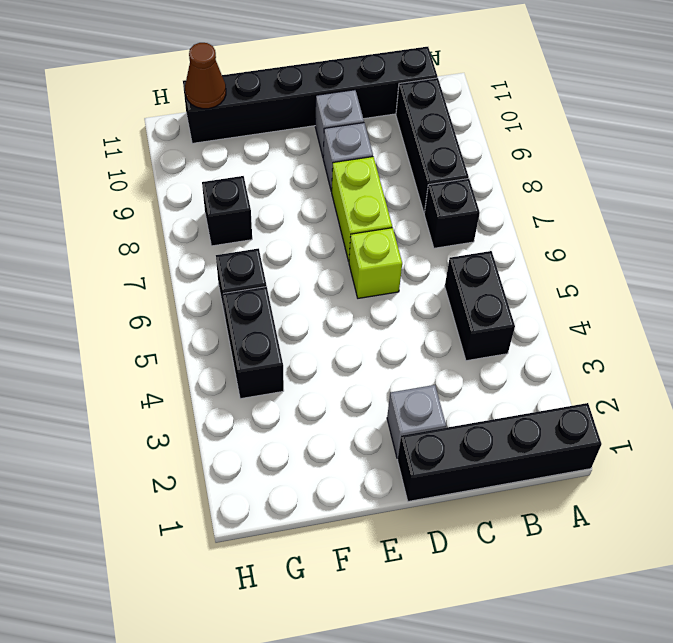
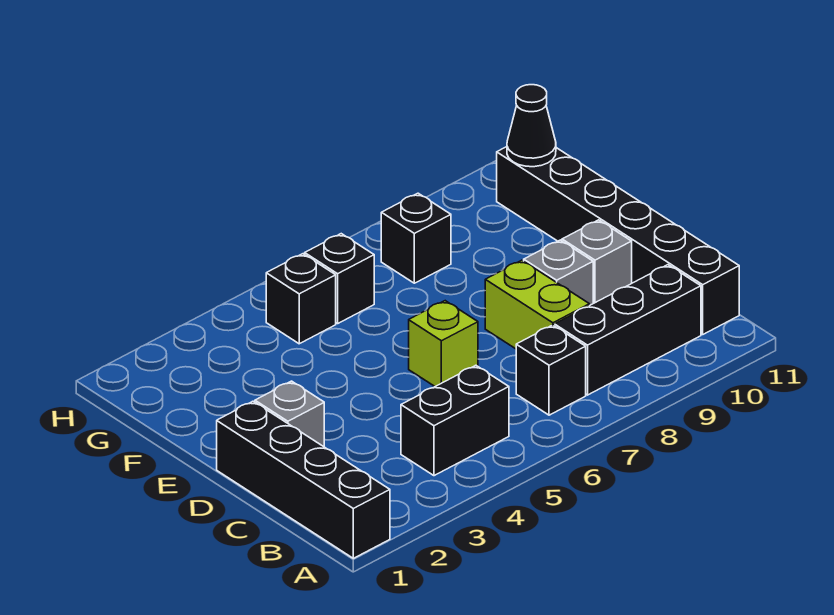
lime brick D7:D8 level 1 -> lime brick C8:D8 level 1
black brick G4:G5 level 1 -> black brick G5 level 1
brown cone G11 level 2 -> black cone G11 level 2

